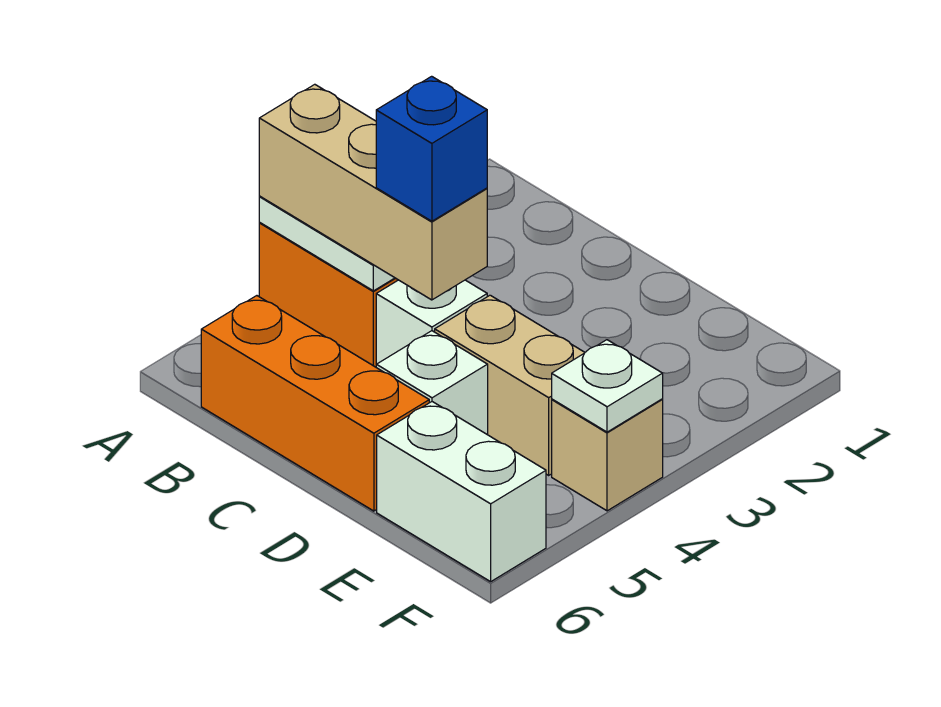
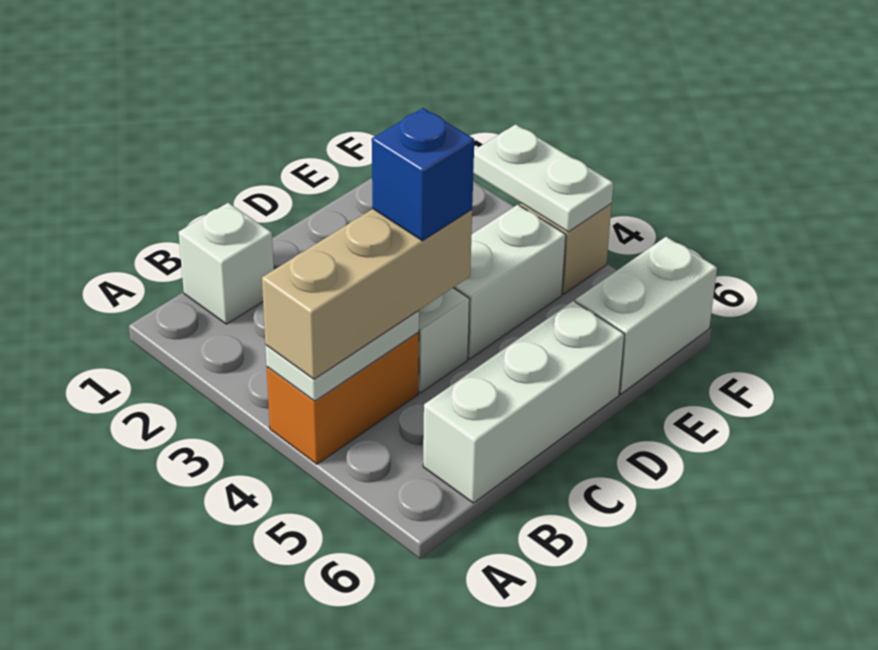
orange brick B6:D6 level 1 -> white brick B6:D6 level 1
tan brick D4:E4 level 1 -> white brick D4:E4 level 1
white brick D5 level 1 -> white brick B1 level 1
white plate F4 level 2 -> white plate F3:F4 level 2

